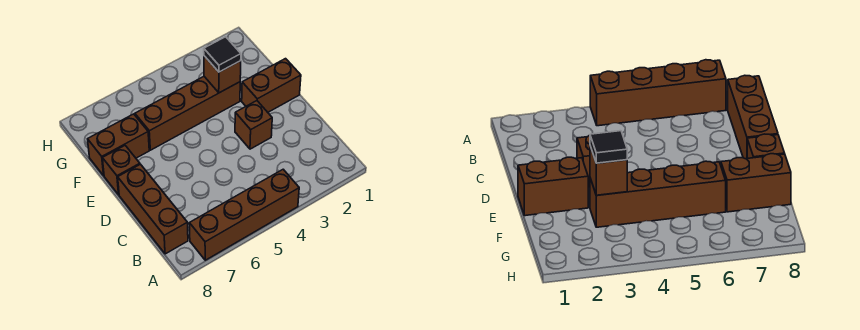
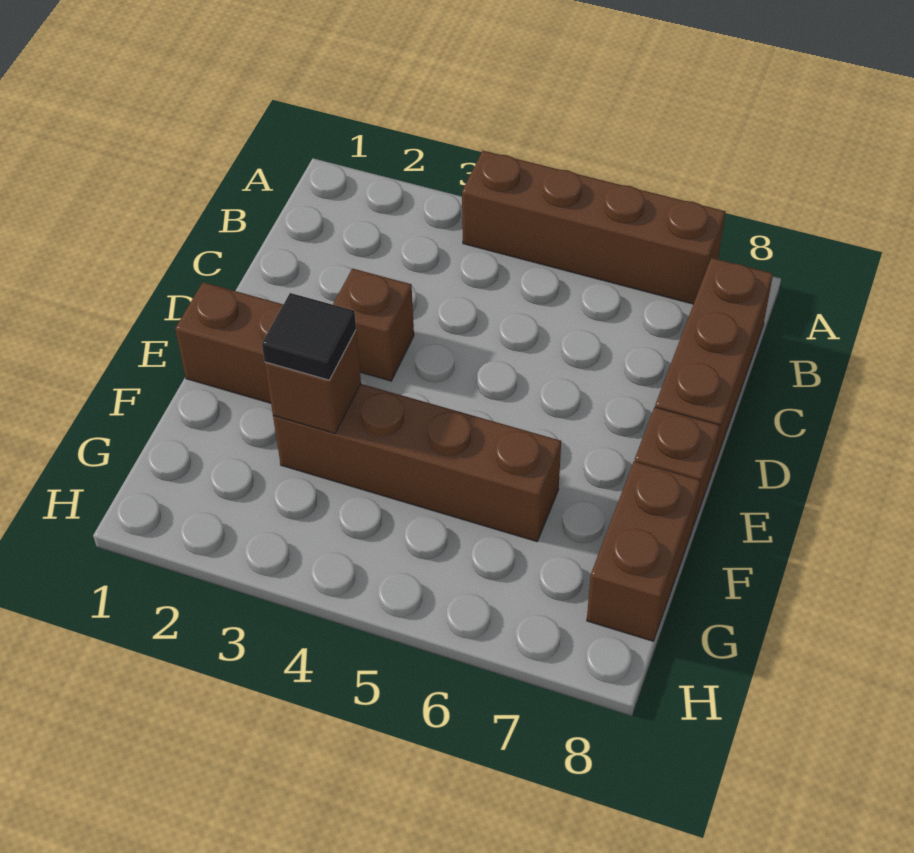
brown brick F7:F8 level 1 -> brown brick F8:G8 level 1

